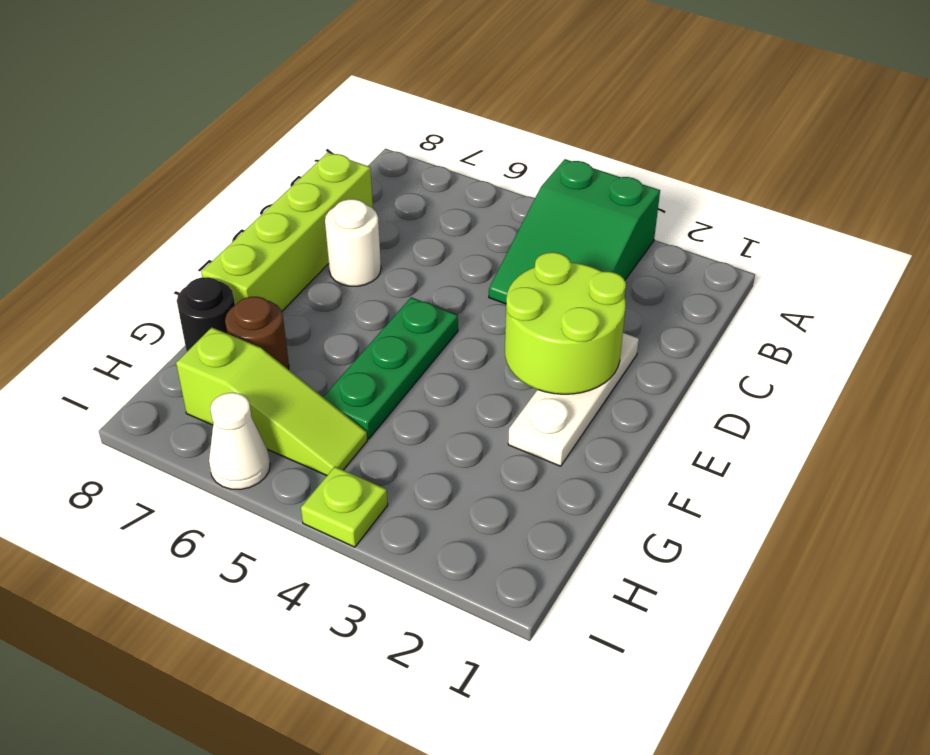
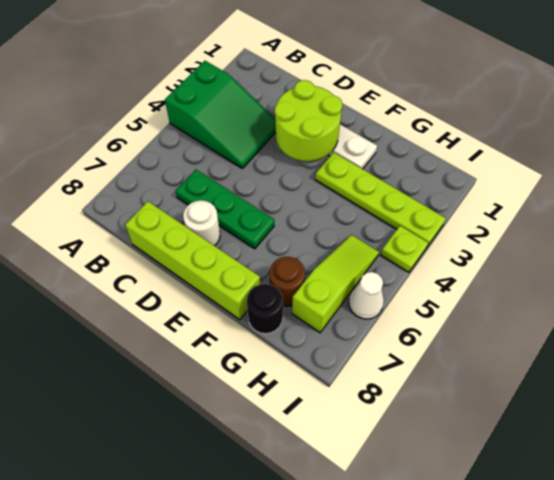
green plate E5:G5 level 1 -> green plate C6:E6 level 1
none -> lime plate F3:I3 level 1

